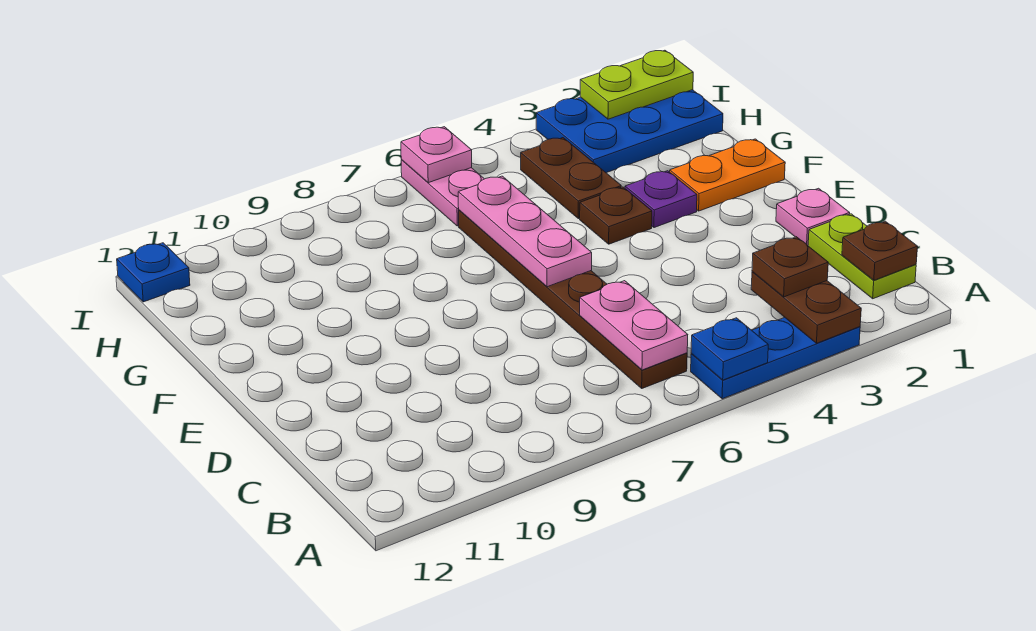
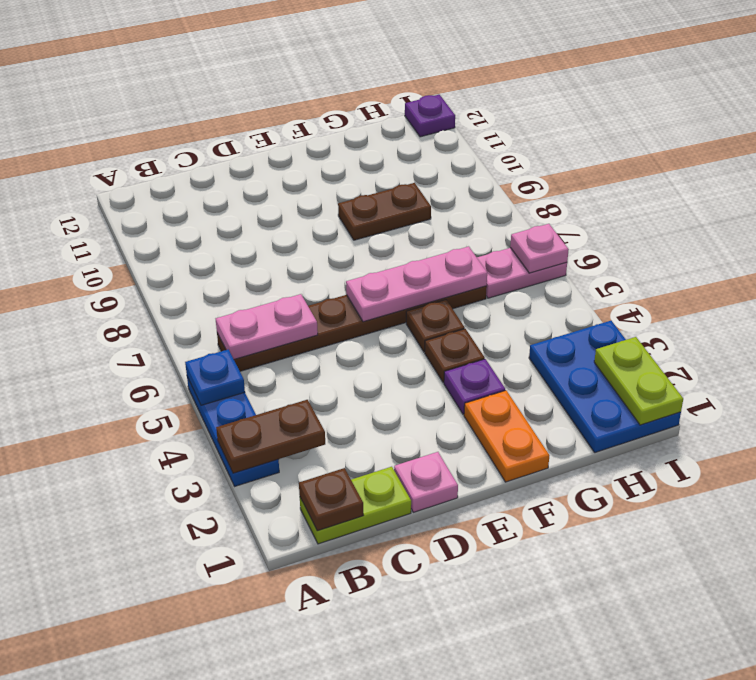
brown plate B3 level 3 -> brown plate F5 level 1
brown plate G4:H4 level 1 -> brown plate F9:G9 level 1
blue plate I12 level 1 -> purple plate I12 level 1

